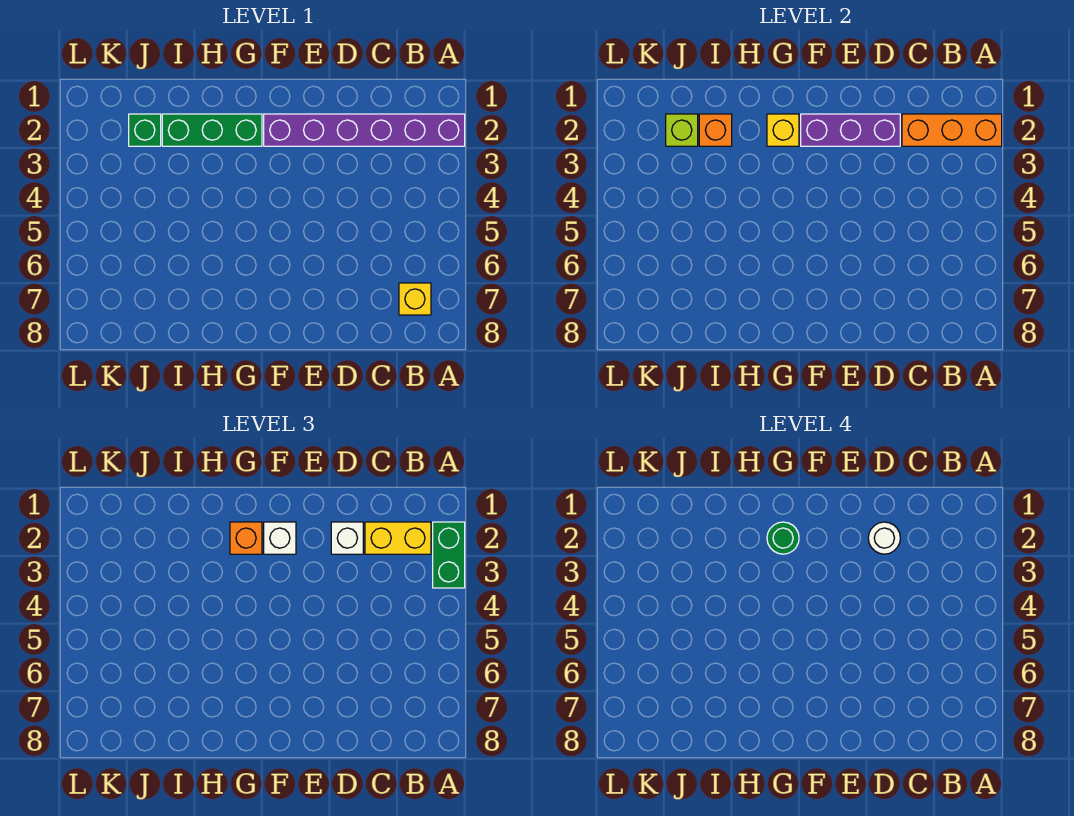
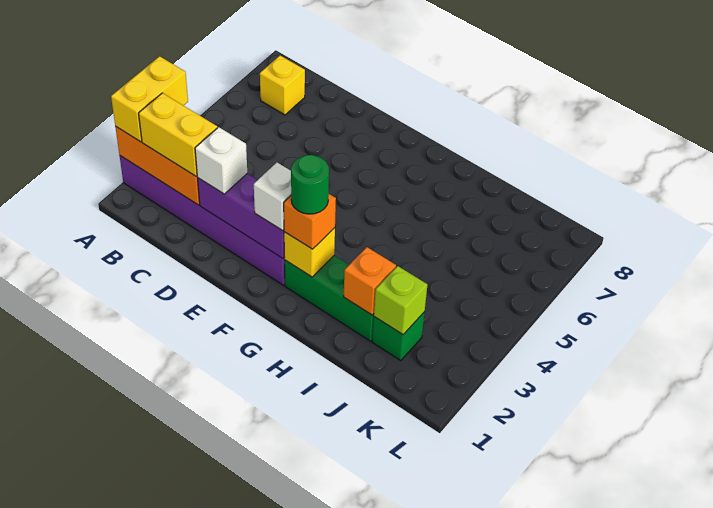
green brick A2:A3 level 3 -> yellow brick A2:A3 level 3
white round brick D2 level 4 -> none

